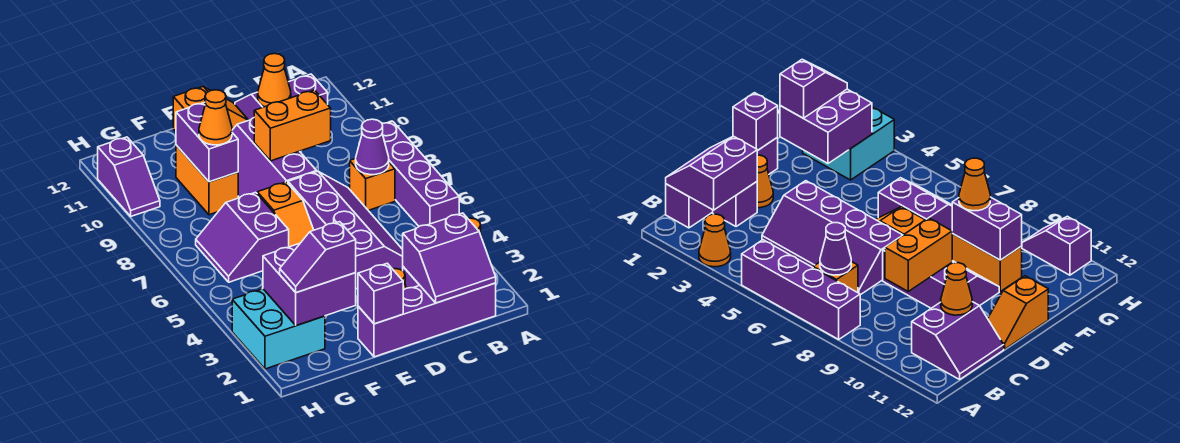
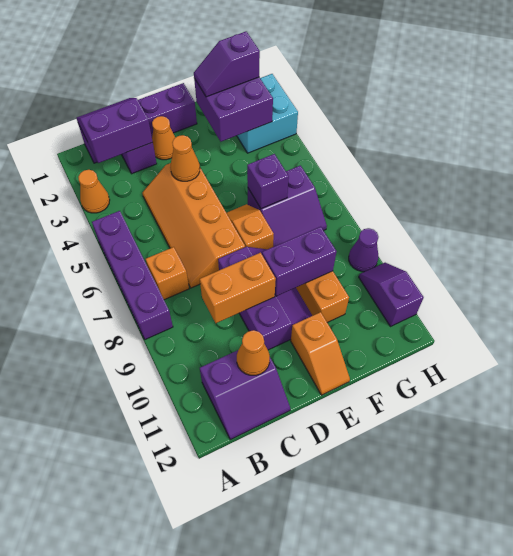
purple cone B7 level 2 -> purple cone H9 level 1
purple slope C4:D7 level 1 top D -> orange slope C4:D7 level 1 top D
orange slope D12:E12 level 1 top E -> orange slope E11:E12 level 1 top 11
purple brick E1 level 2 -> purple brick F6 level 2
purple slope F2:G2 level 3 top F -> purple slope F2:G2 level 3 top G
purple slope F6:G7 level 1 top F -> purple slope F6:G7 level 1 top 6
purple brick F9:F10 level 2 -> purple brick E9:F9 level 2
orange cone F9 level 3 -> orange cone D4 level 2

